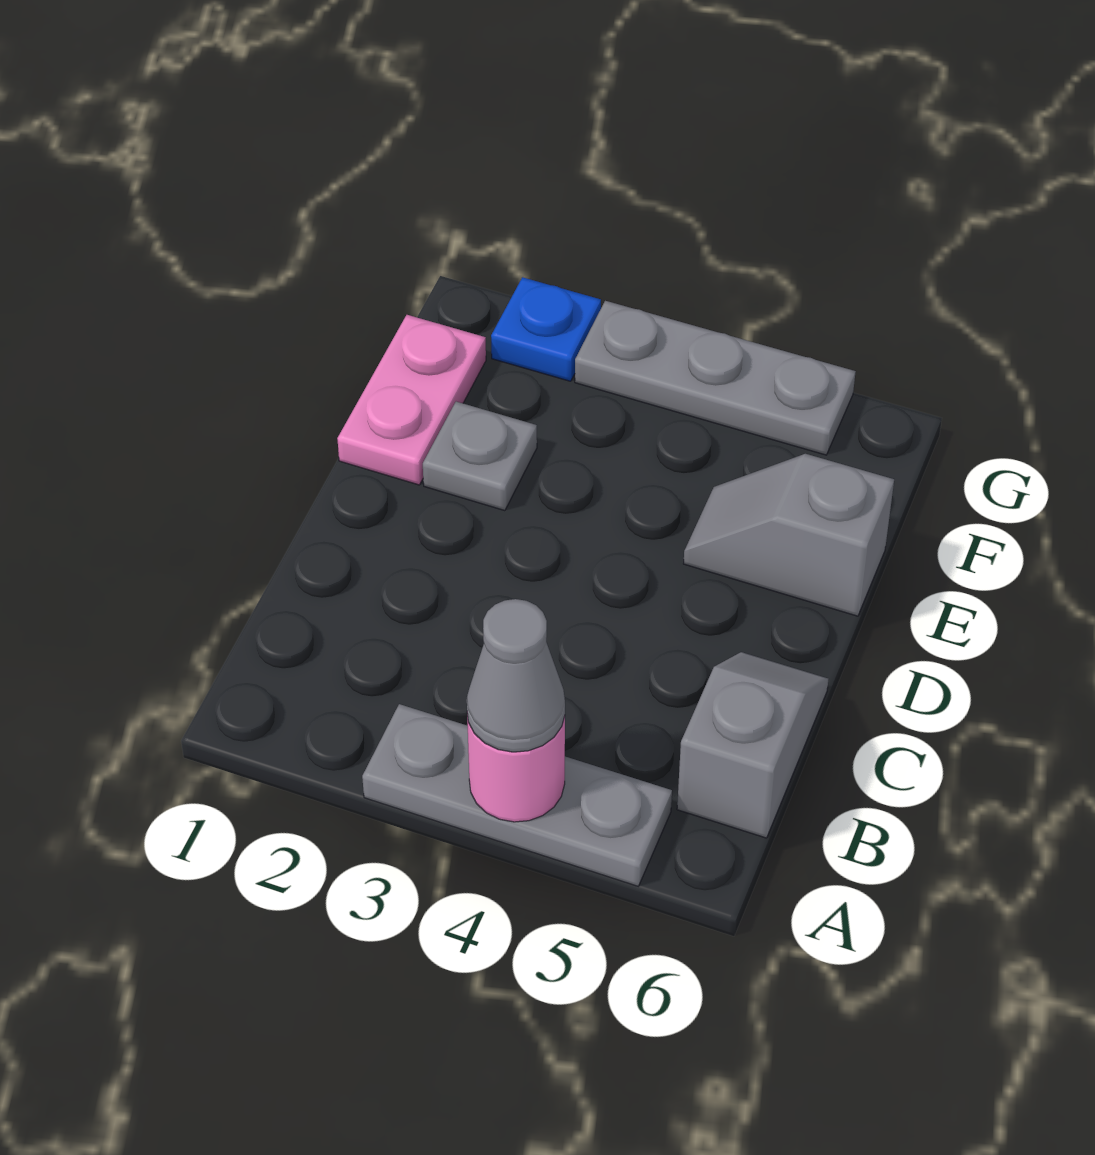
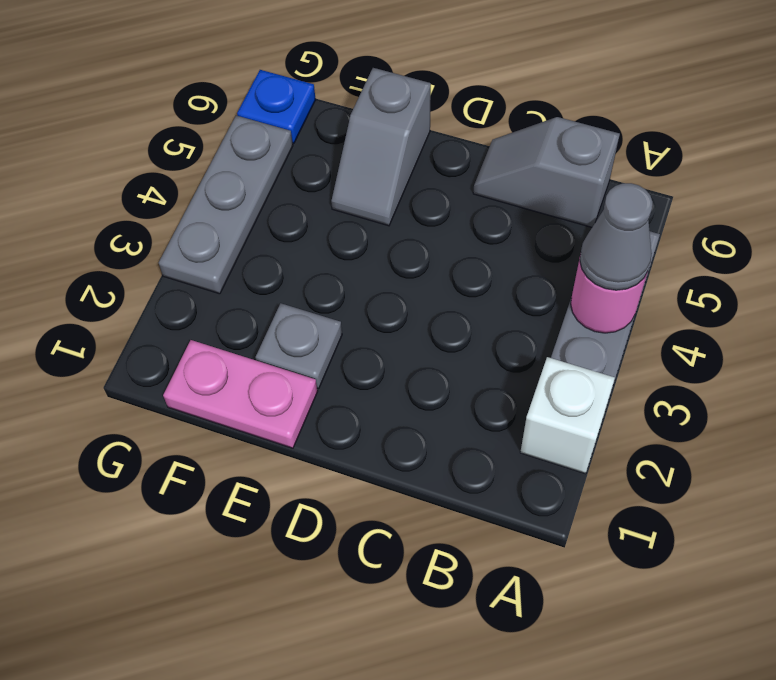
none -> white brick A2 level 1
blue plate G2 level 1 -> blue plate G6 level 1

